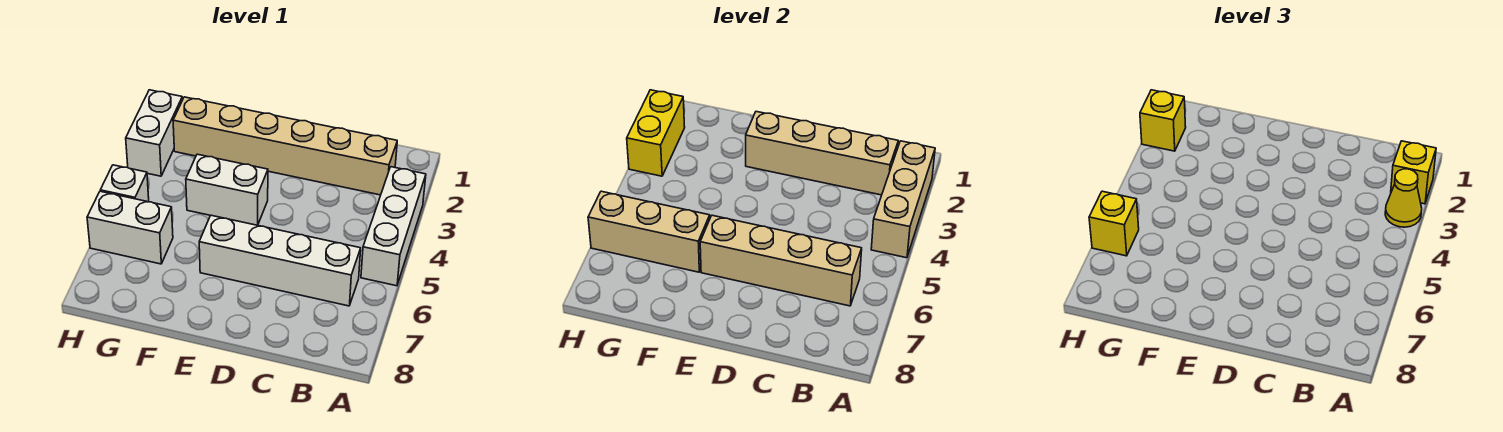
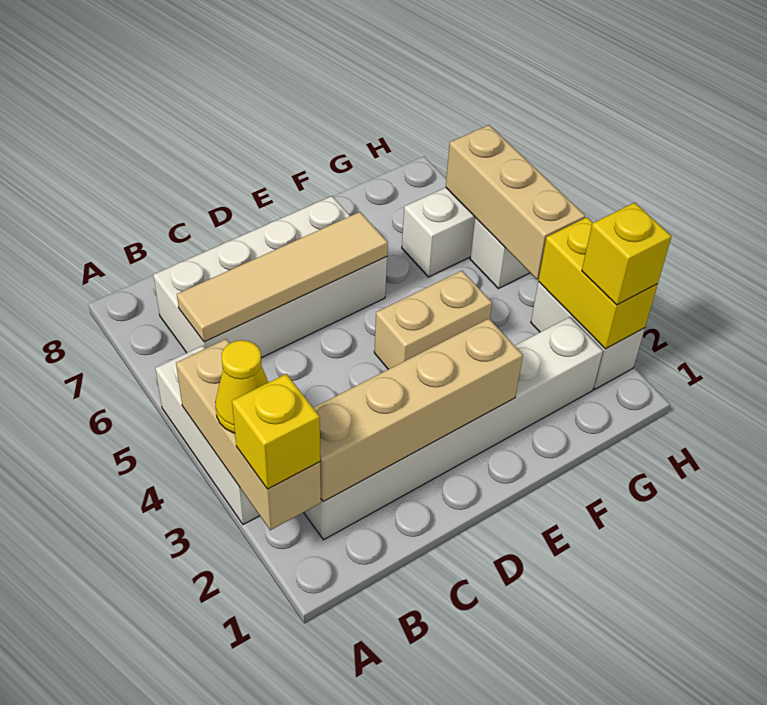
tan brick B2:G2 level 1 -> white brick B2:G2 level 1
white brick B6:E6 level 1 -> white brick B6:E7 level 1
tan brick B6:E6 level 2 -> tan tile B6:E6 level 2
white brick E4:F4 level 1 -> tan brick E4:F4 level 1
tan brick F6:H6 level 2 -> tan brick H4:H6 level 2
yellow brick H6 level 3 -> none

